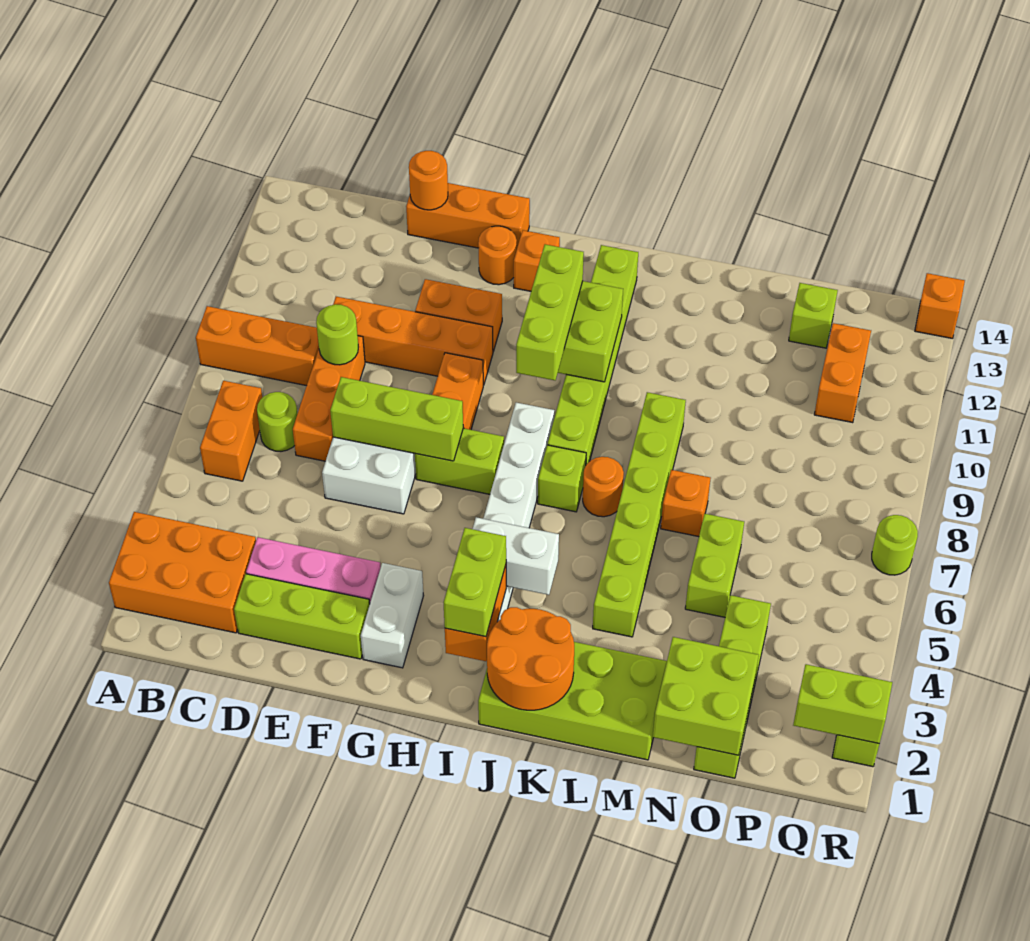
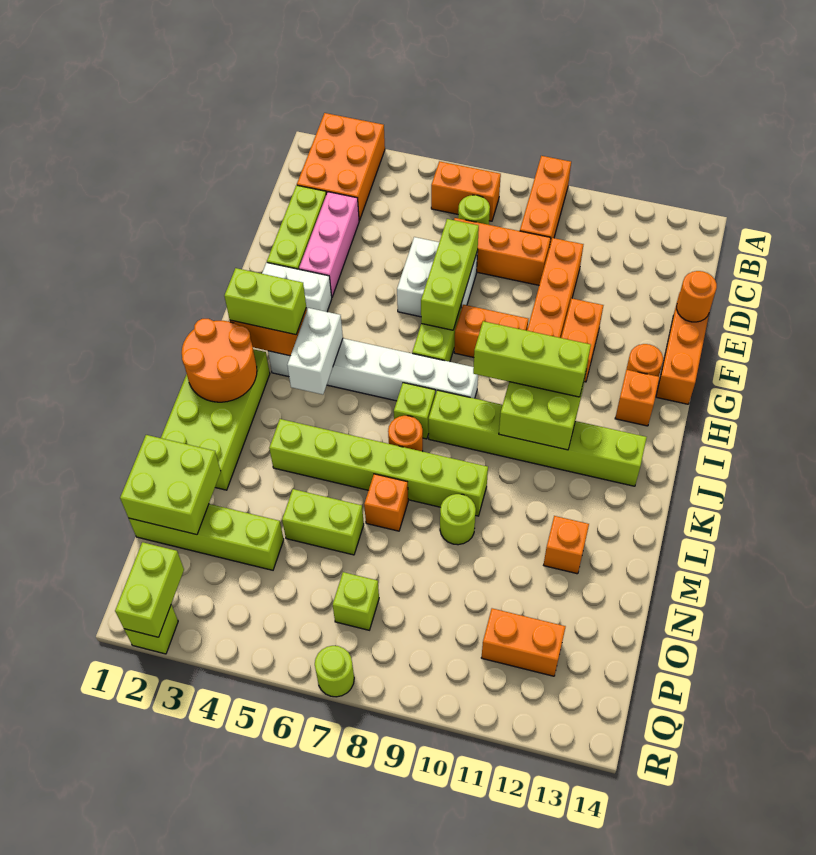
lime round brick D9 level 2 -> lime round brick M9 level 1
lime brick O13 level 1 -> lime brick P7 level 1
orange brick R14 level 1 -> orange brick M12 level 1

